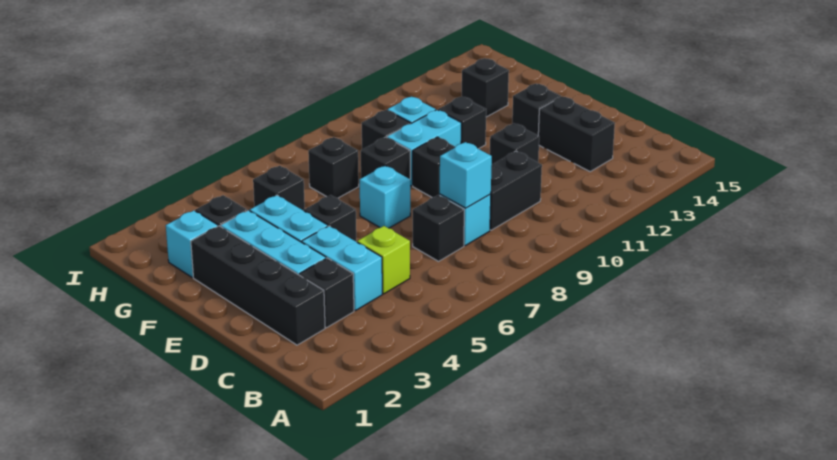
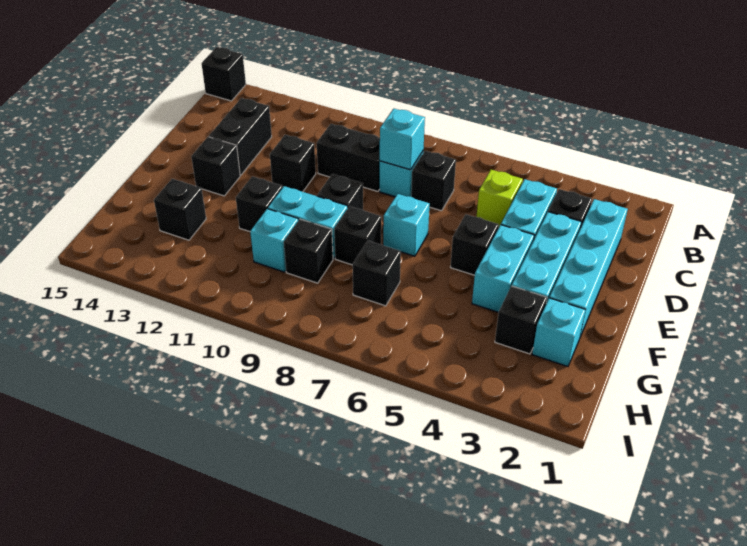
black brick C2:F2 level 1 -> cyan brick C2:F2 level 1
black brick G5 level 1 -> black brick A15 level 1

